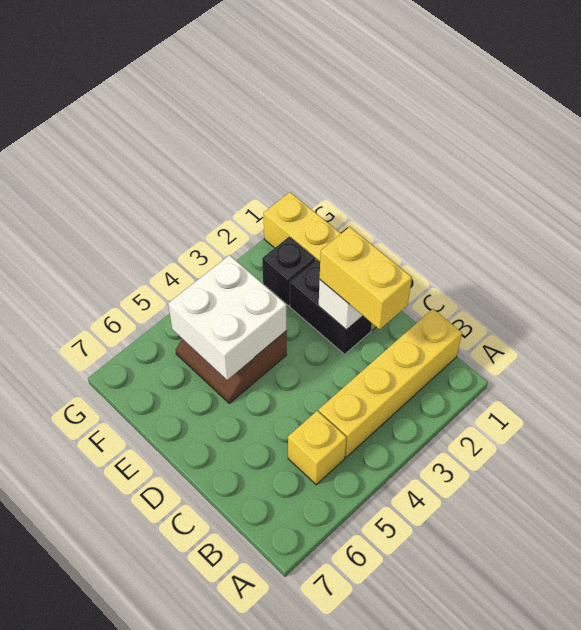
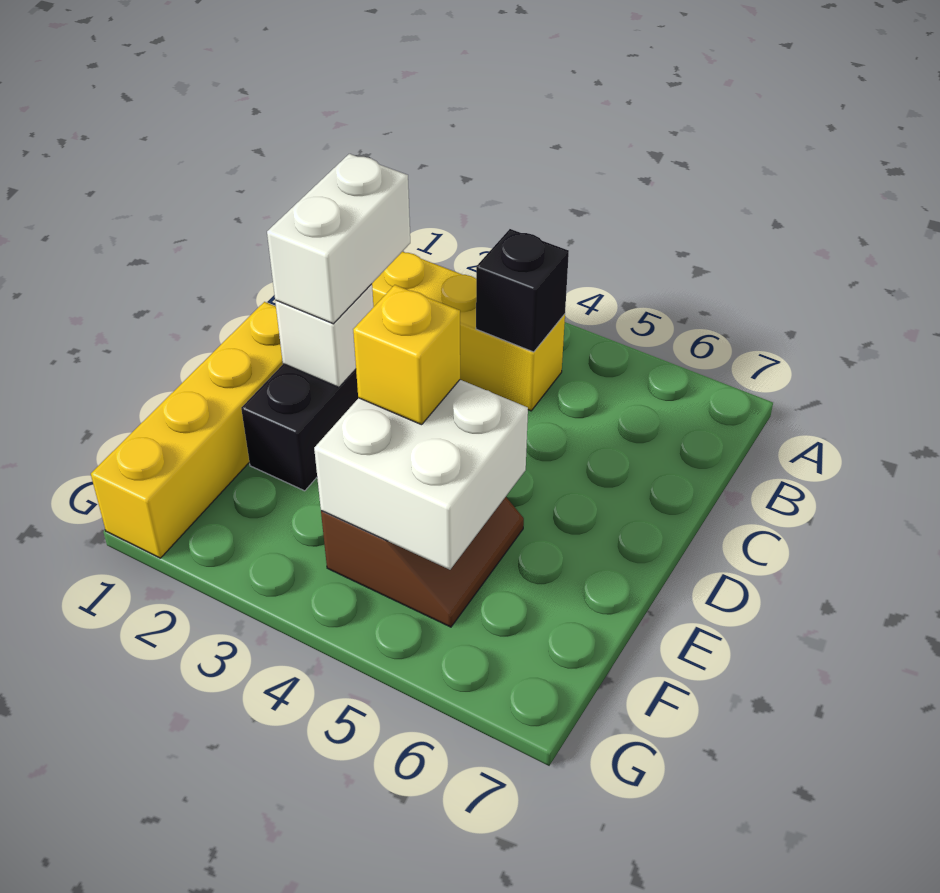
yellow brick B5 level 1 -> yellow brick E4 level 3
yellow brick C2:D2 level 3 -> white brick C2:D2 level 3
black brick F2 level 1 -> black brick B4 level 2

